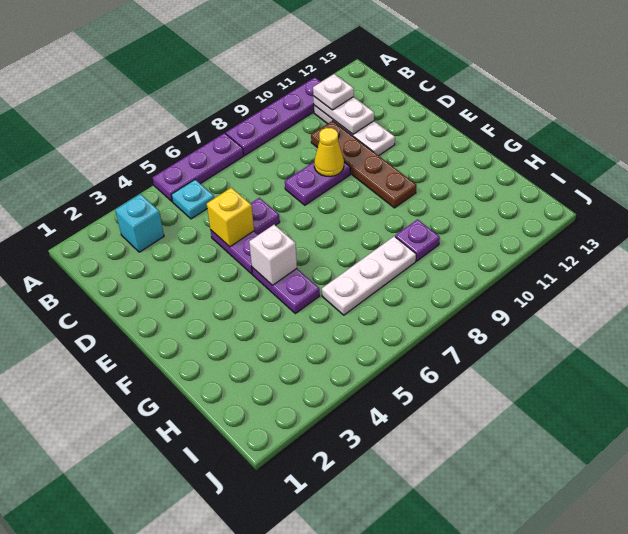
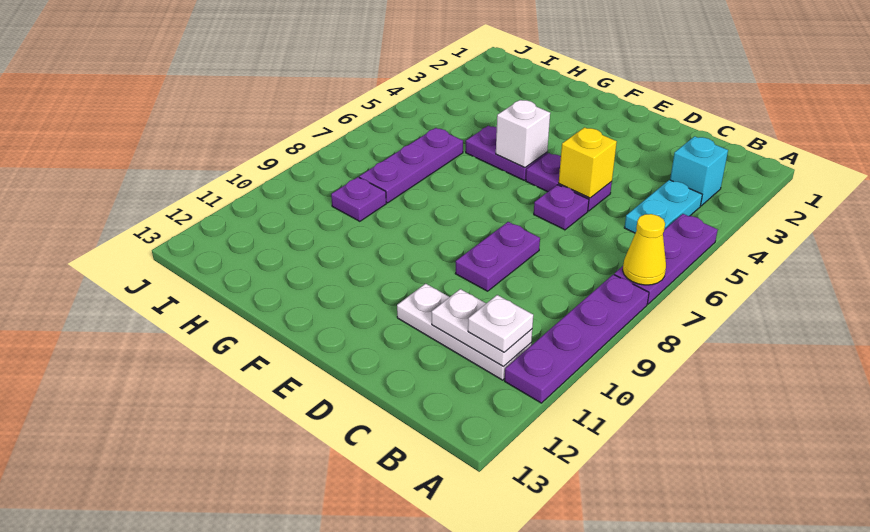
cyan plate B5 level 1 -> cyan plate B4:B5 level 1
brown plate C10:F10 level 1 -> none
yellow cone D9 level 2 -> yellow cone A7 level 2
white plate H6:H8 level 1 -> purple plate H6:H8 level 1

